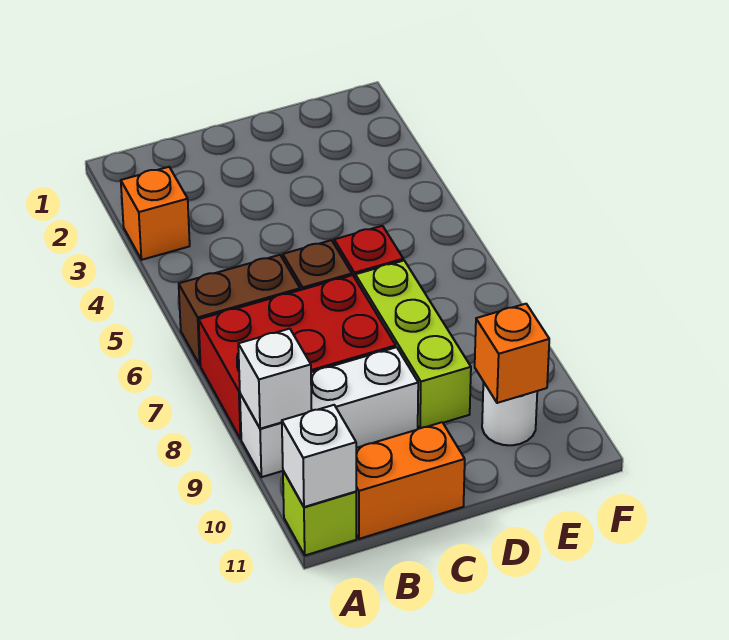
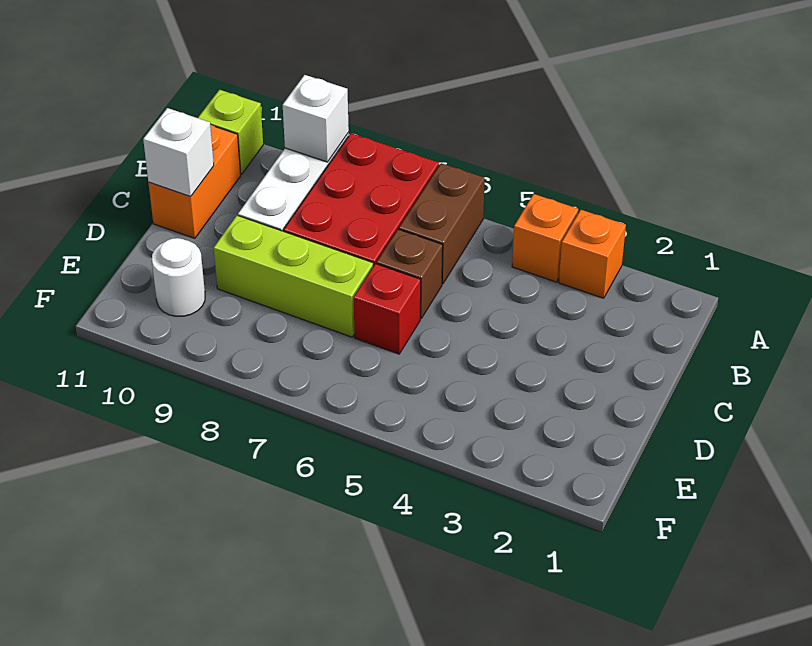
white brick A11 level 2 -> white brick C11 level 2
orange brick E10 level 2 -> orange brick A4 level 1

